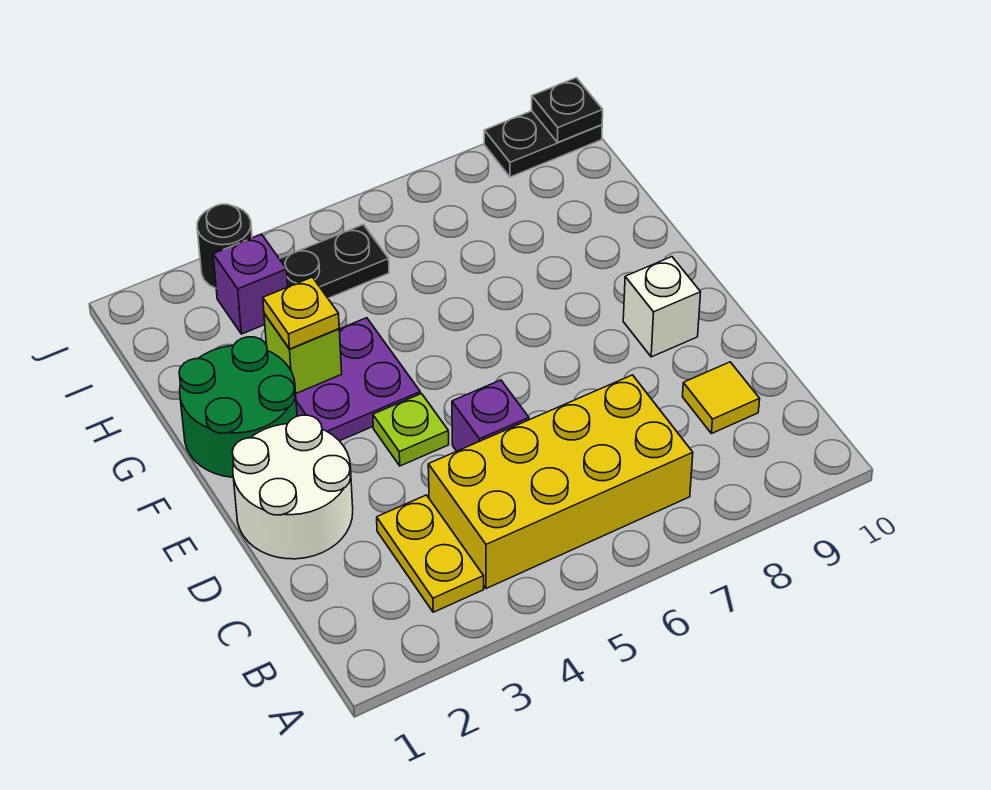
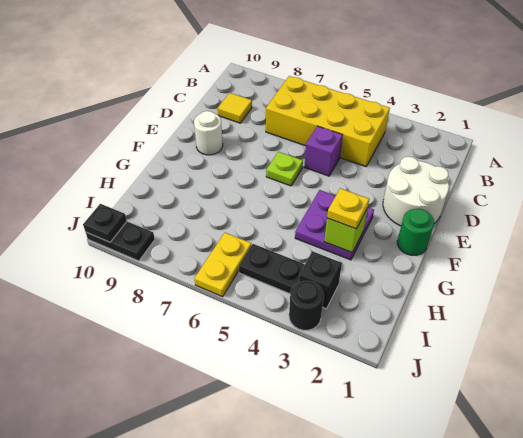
yellow plate B3:C3 level 1 -> yellow plate I6:J6 level 1
lime plate E4 level 1 -> lime plate E6 level 1
white brick E9 level 1 -> white round brick E9 level 1
green round brick F1:G2 level 1 -> green round brick F1 level 1
purple brick I3 level 1 -> black brick I3 level 1

